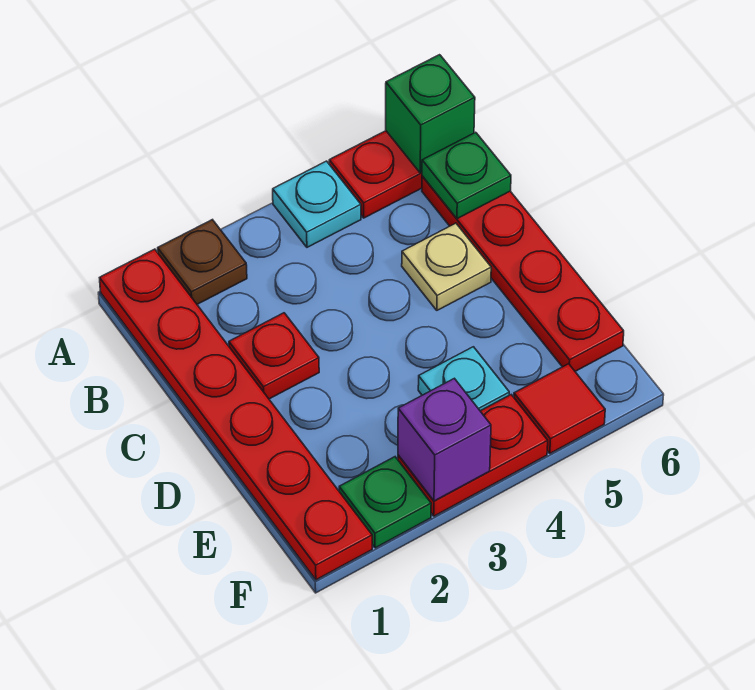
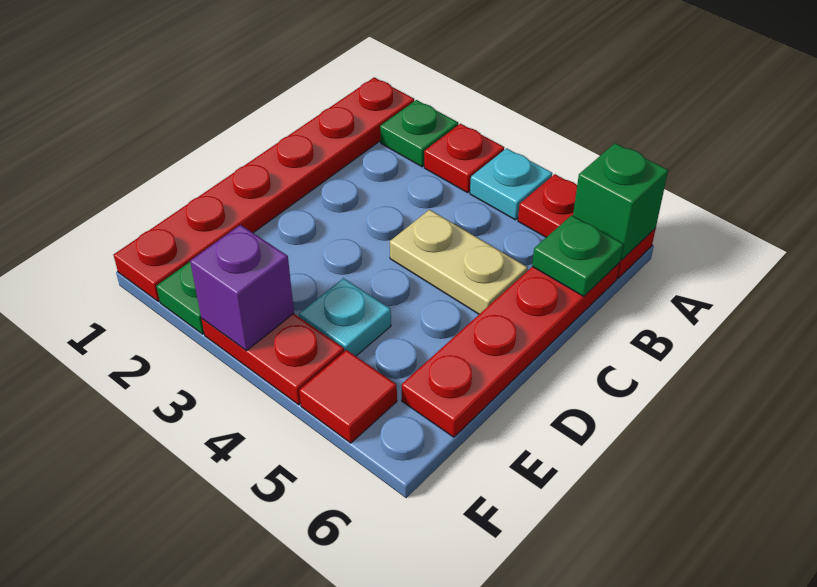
brown plate A2 level 1 -> green plate A2 level 1
red plate C2 level 1 -> red plate A3 level 1
tan plate C5 level 1 -> tan plate C4:C5 level 1

